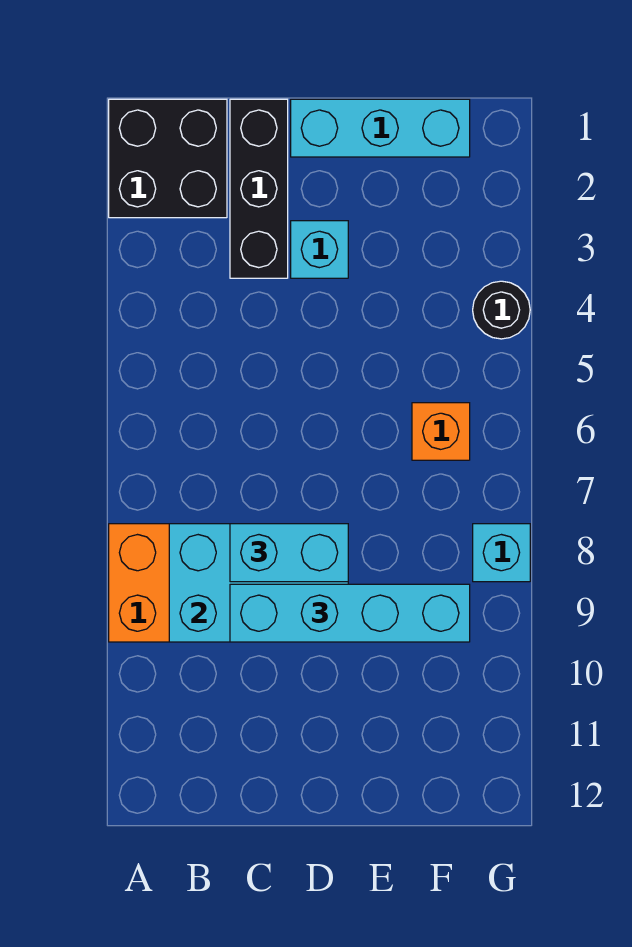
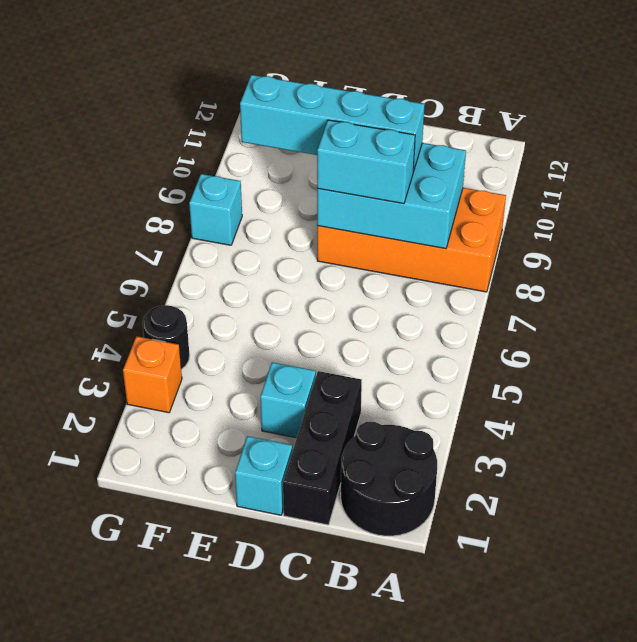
black brick A1:B2 level 1 -> black round brick A1:B2 level 1
cyan brick D1:F1 level 1 -> cyan brick D1 level 1
orange brick F6 level 1 -> orange brick G3 level 1

